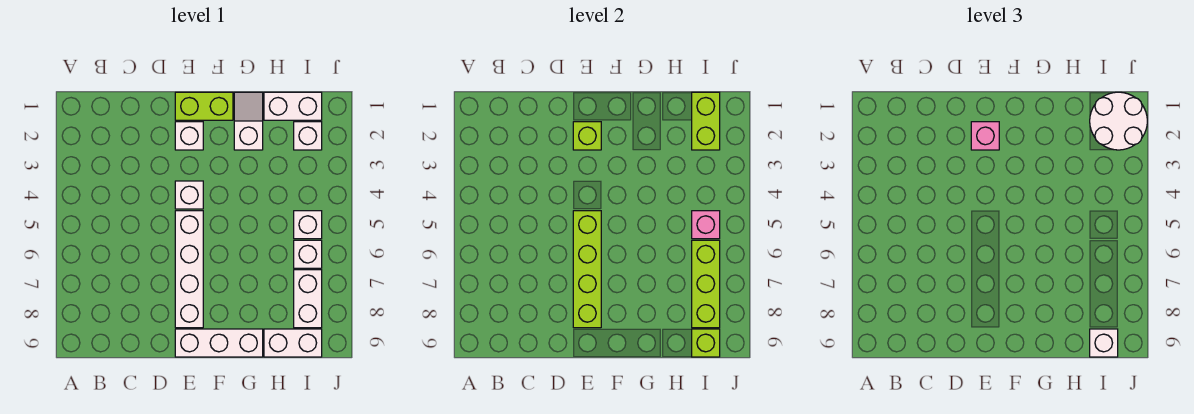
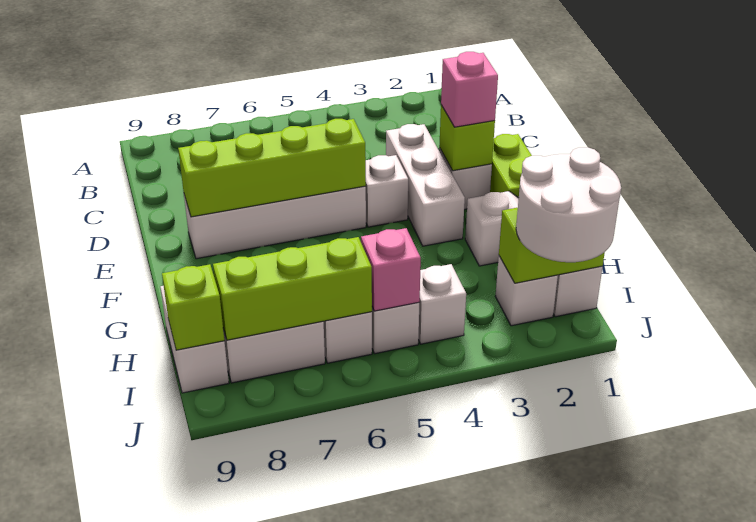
white brick E9:G9 level 1 -> white brick D3:F3 level 1
white brick I9 level 3 -> white brick I4 level 1

